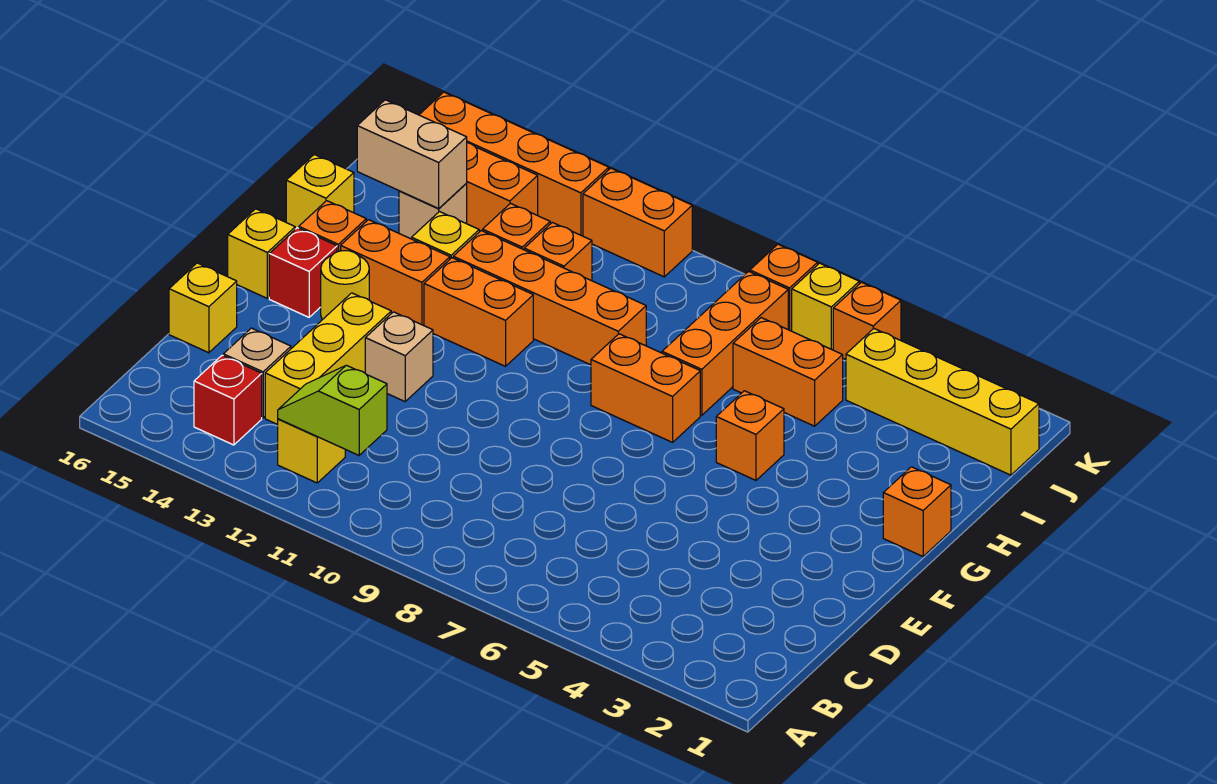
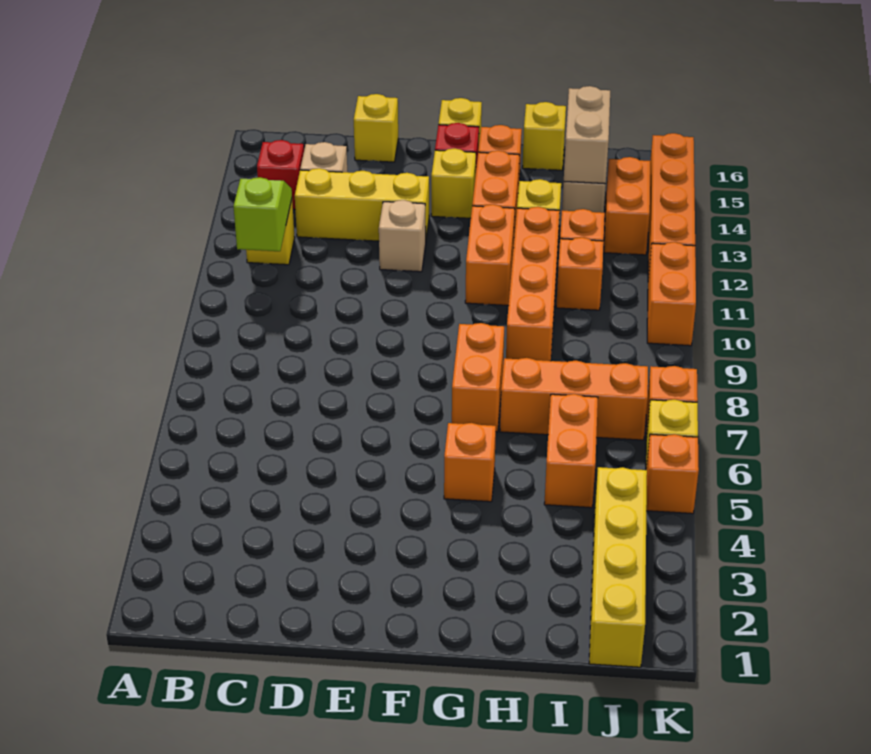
yellow round brick F14 level 1 -> yellow brick F14 level 1
orange brick G1 level 1 -> none

